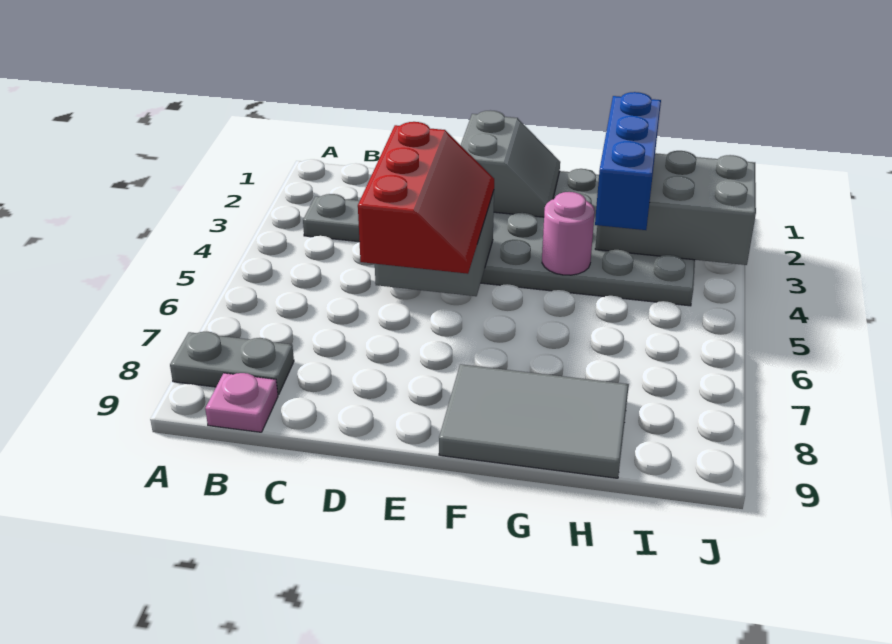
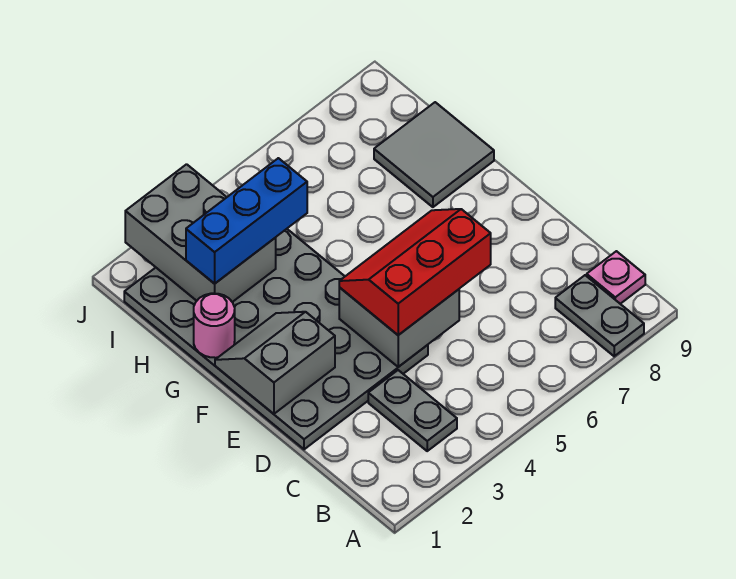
grey tile F8:H9 level 1 -> grey tile G8:H9 level 1
pink round brick G4 level 2 -> pink round brick G1 level 2

